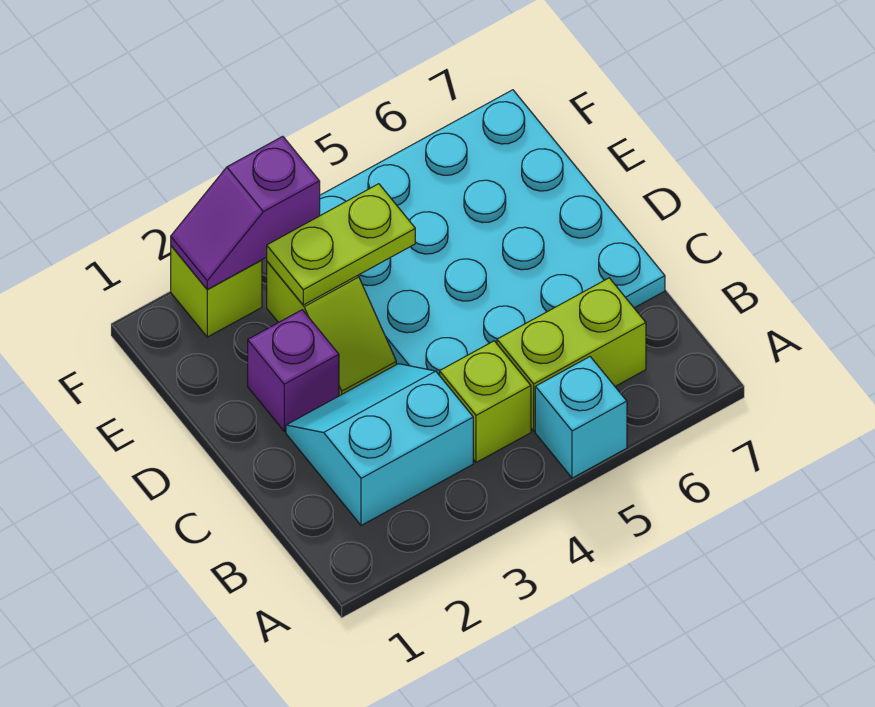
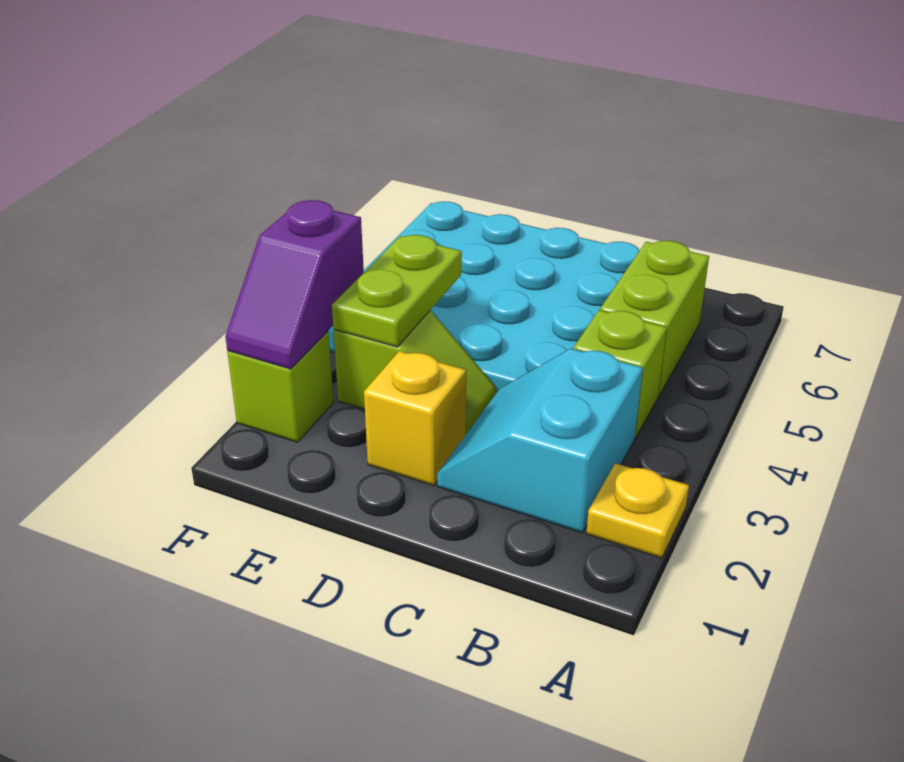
none -> yellow plate A2 level 1
cyan brick A5 level 1 -> none
purple brick D2 level 1 -> yellow brick D2 level 1

